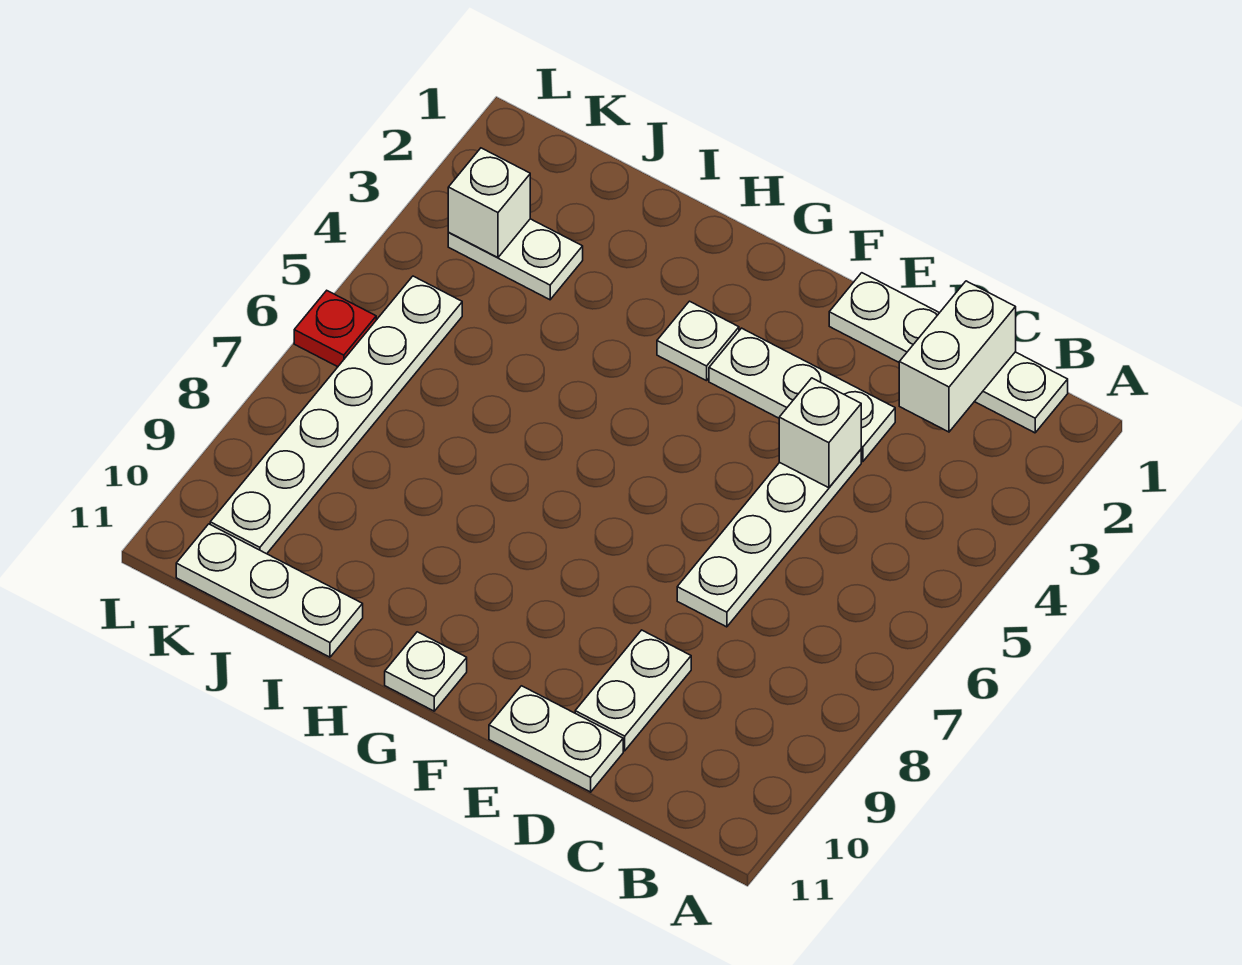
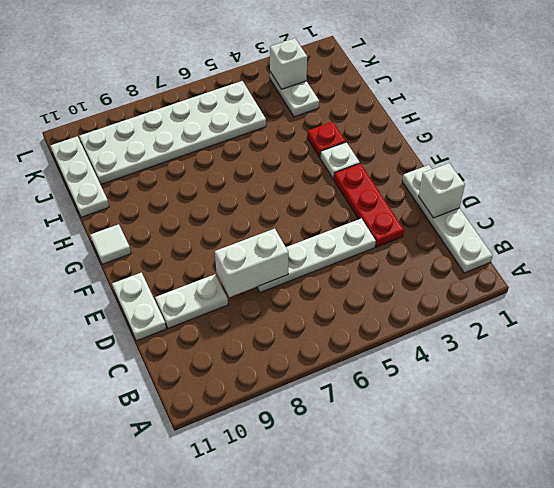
white brick C1:C2 level 2 -> white brick D7:D8 level 2
white plate D3:F3 level 1 -> red plate D3:F3 level 1
white brick D4 level 2 -> white brick D1 level 2
white plate G11 level 1 -> white tile G11 level 1
white plate K5:K10 level 1 -> white plate J5:K10 level 1
red plate L6 level 1 -> red plate H3 level 1

